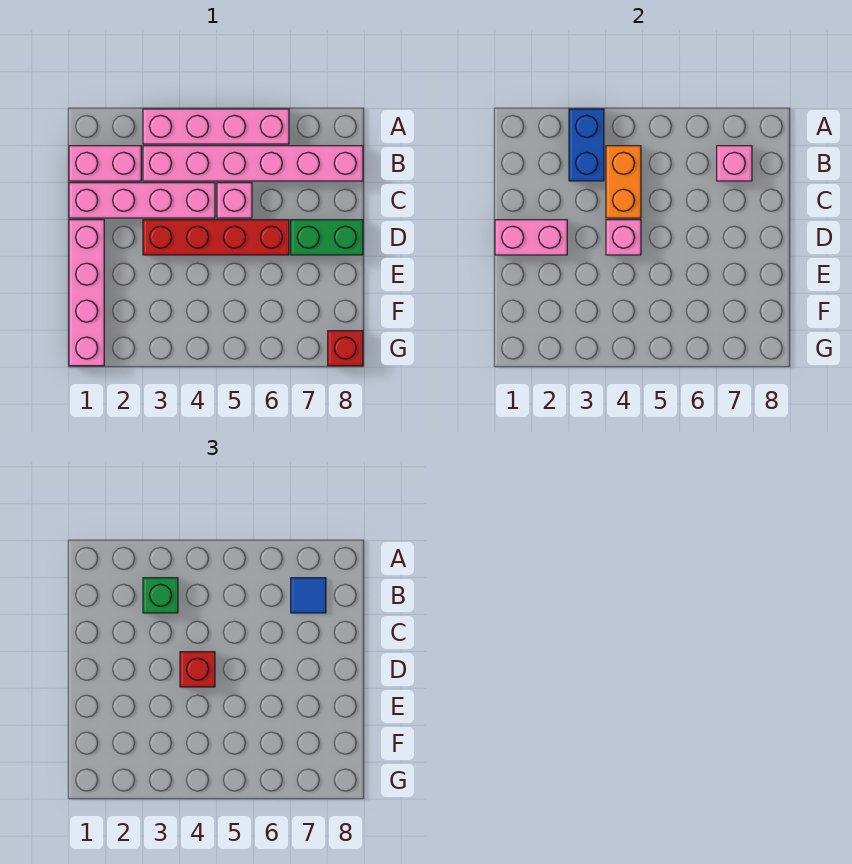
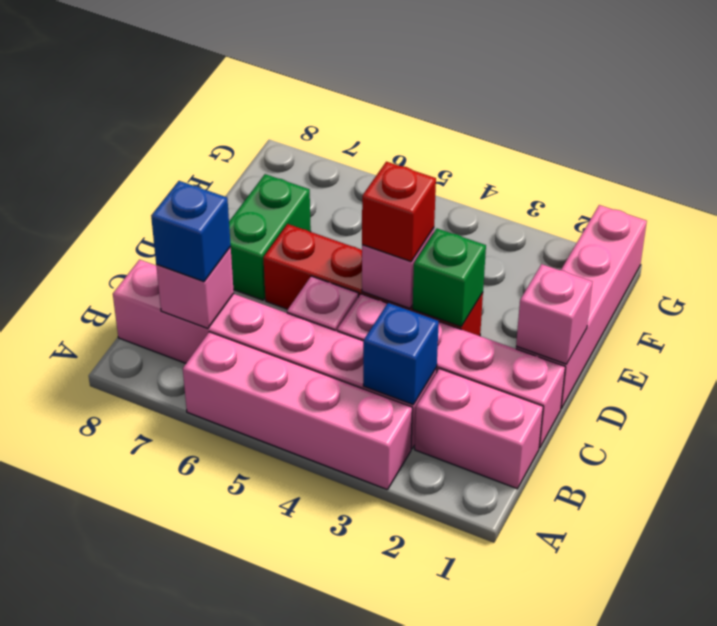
blue brick A3:B3 level 2 -> blue brick B3 level 2
green brick B3 level 3 -> green brick D3 level 2
orange brick B4:C4 level 2 -> none
blue tile B7 level 3 -> blue brick B7 level 3
pink brick D1:D2 level 2 -> pink brick D1 level 2
green brick D7:D8 level 1 -> green brick D7:E7 level 1
red brick G8 level 1 -> none

